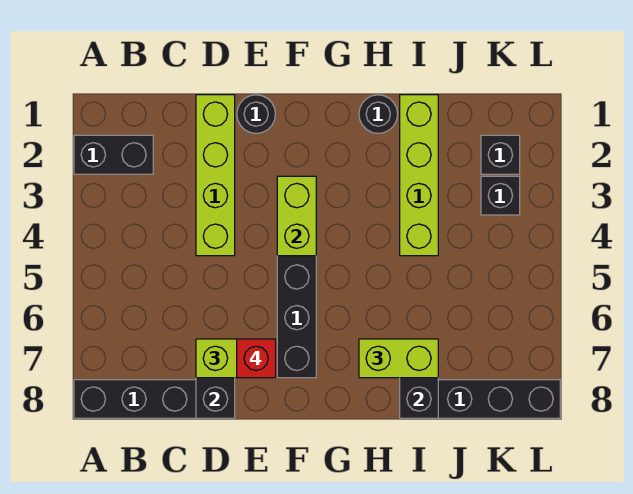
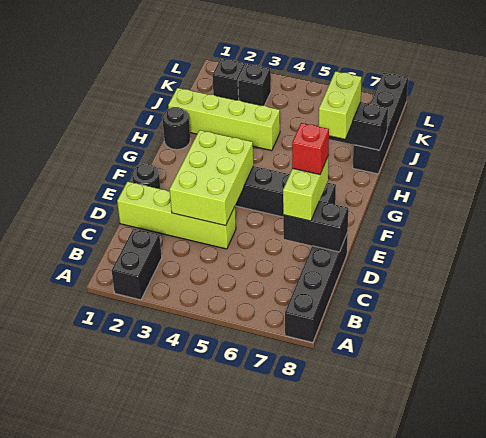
lime brick F3:F4 level 2 -> lime brick D3:F4 level 2

